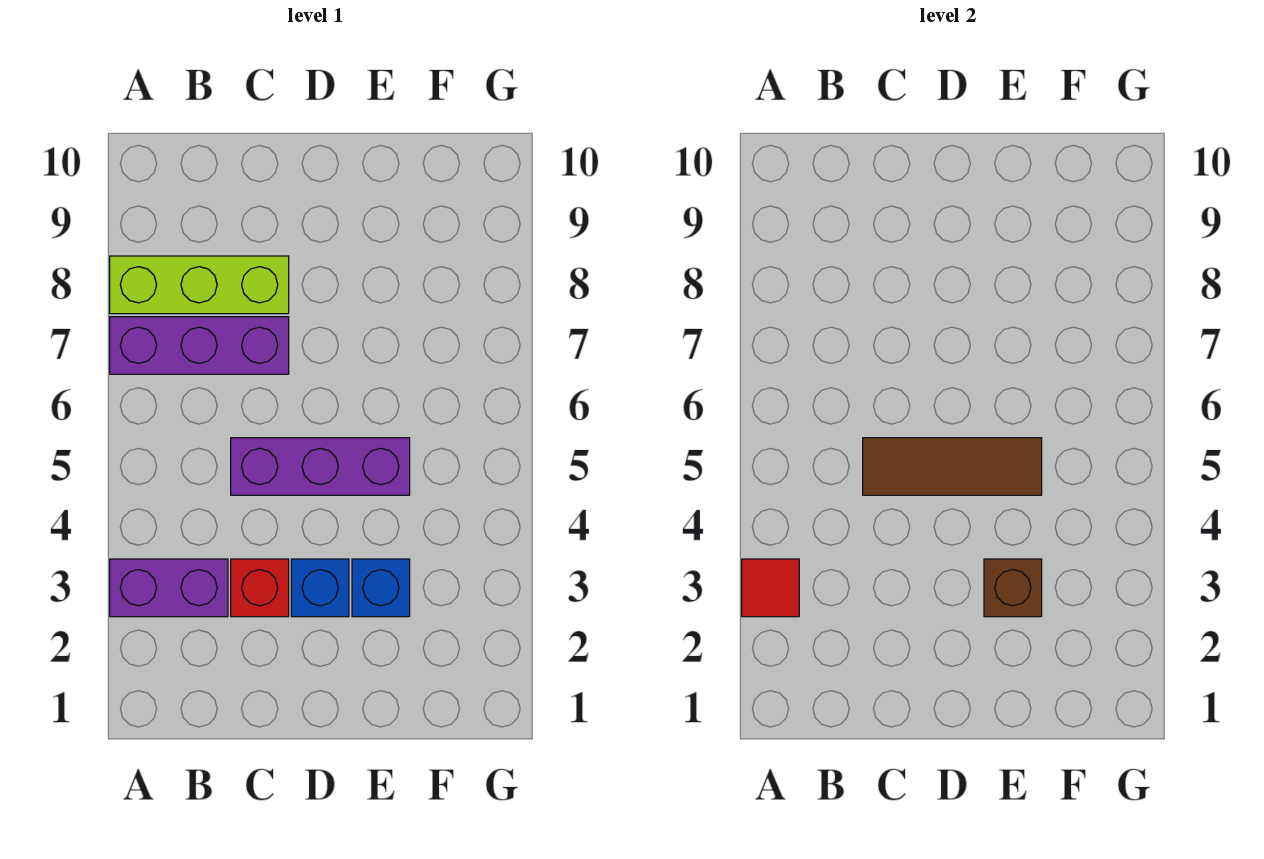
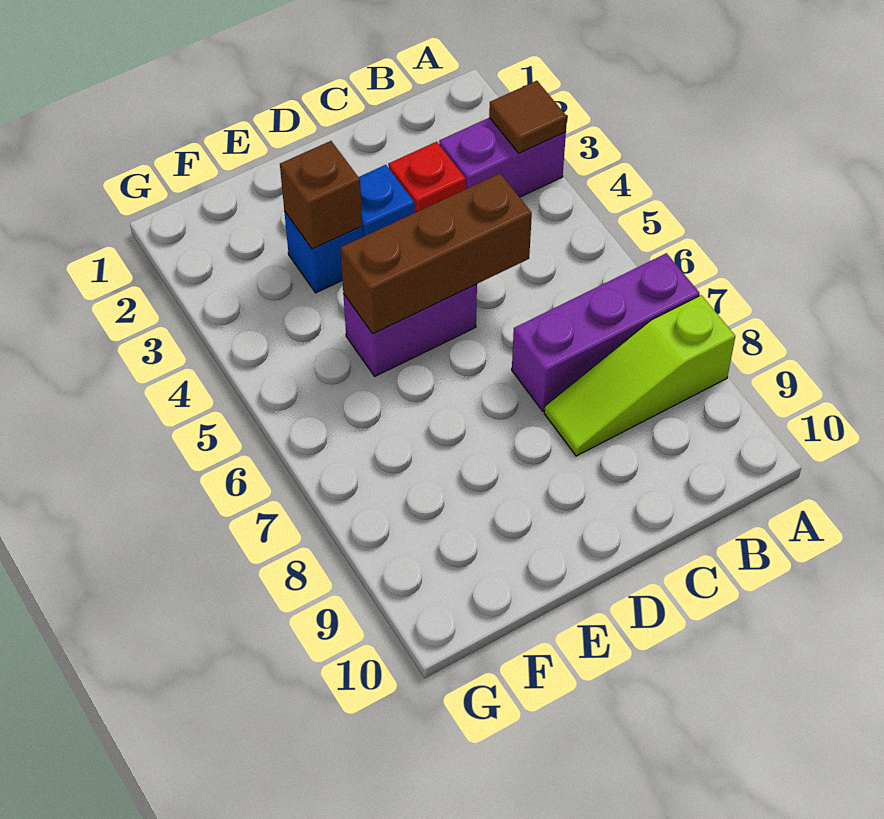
red tile A3 level 2 -> brown tile A3 level 2
lime brick A8:C8 level 1 -> lime slope A8:C8 level 1 top A
purple brick C5:E5 level 1 -> purple brick D5:E5 level 1
brown tile C5:E5 level 2 -> brown brick C5:E5 level 2

